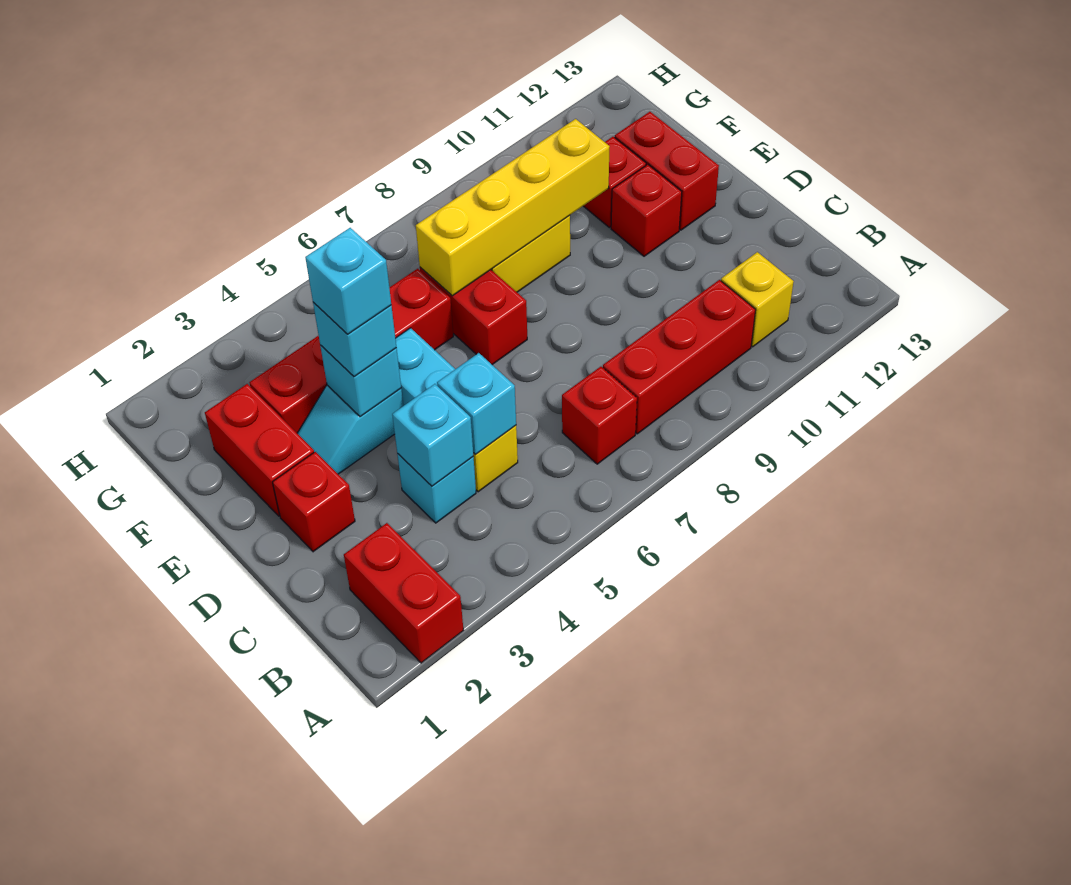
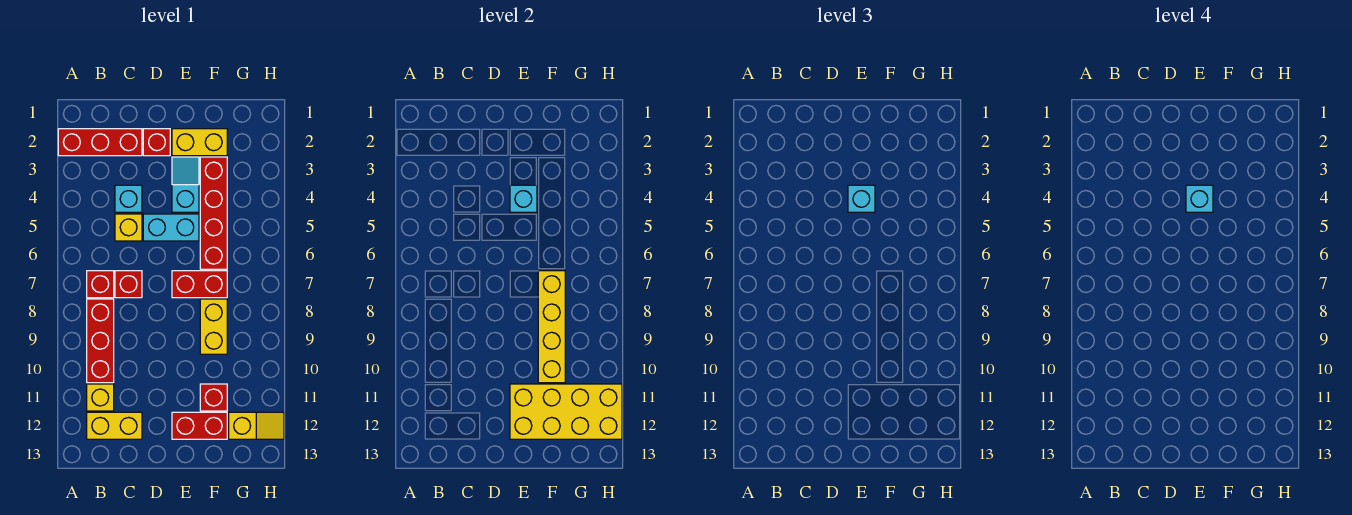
red brick A2:B2 level 1 -> red brick A2:C2 level 1
none -> yellow brick B12:C12 level 1
cyan brick C4 level 2 -> none
cyan brick C5 level 2 -> none
red brick E2:F2 level 1 -> yellow brick E2:F2 level 1
red brick E11 level 1 -> red brick C7 level 1
none -> yellow brick E11:H12 level 2
none -> yellow slope G12:H12 level 1 top G

